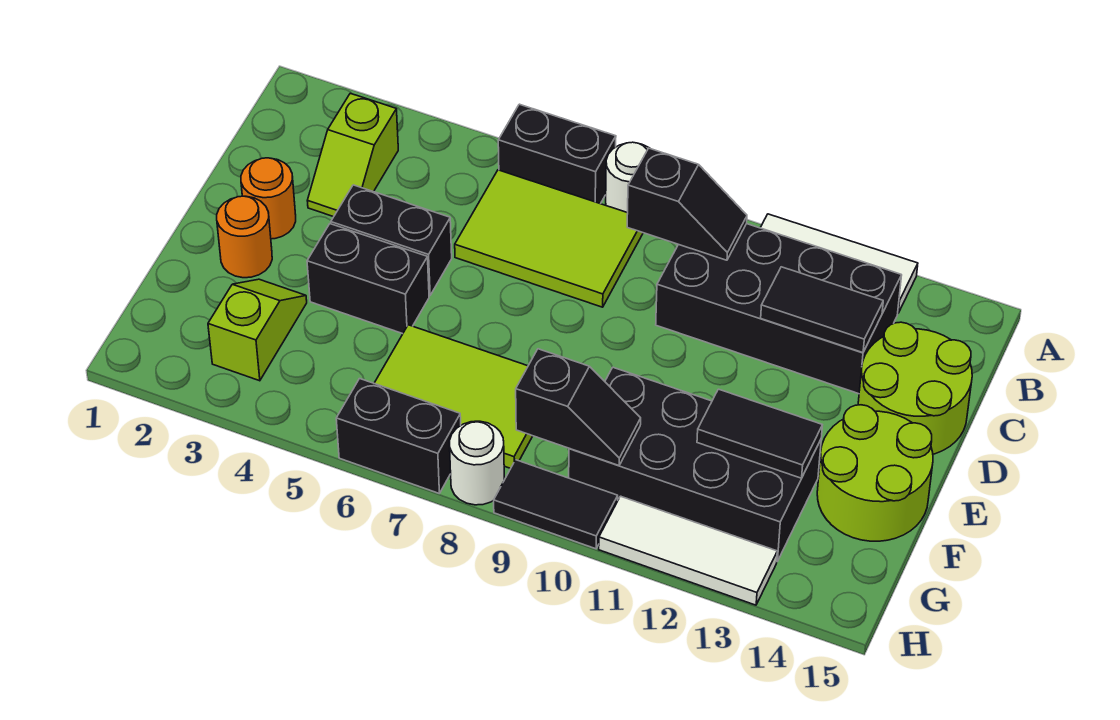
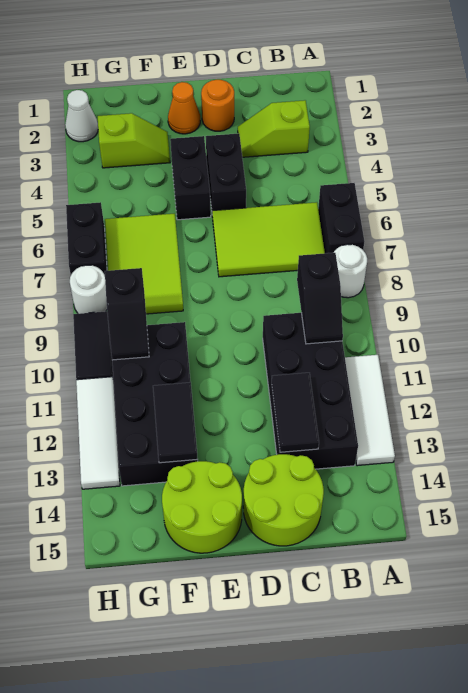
lime tile B6:C8 level 1 -> lime tile B6:D7 level 1
orange round brick E2 level 1 -> orange cone E2 level 1
none -> white cone H2 level 1

